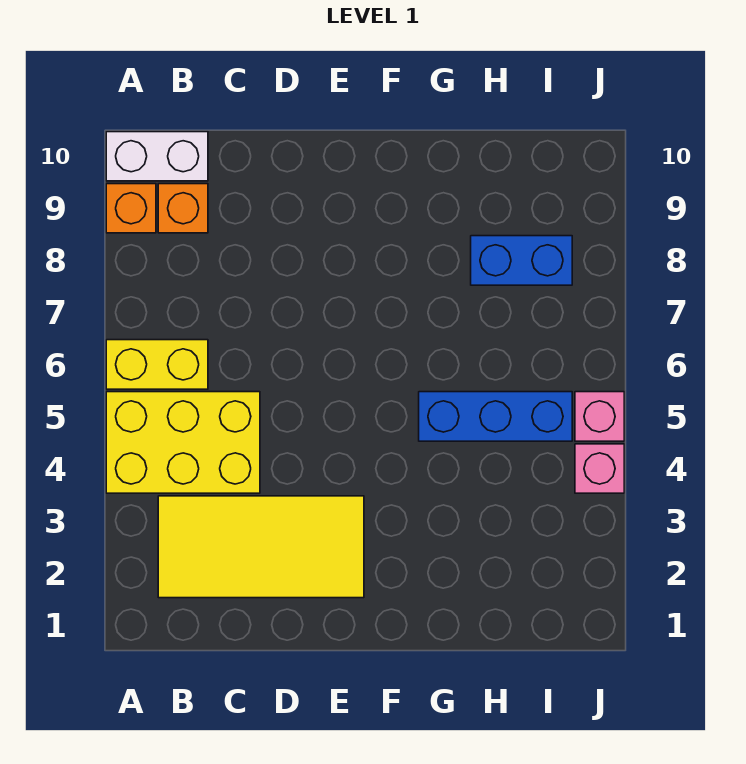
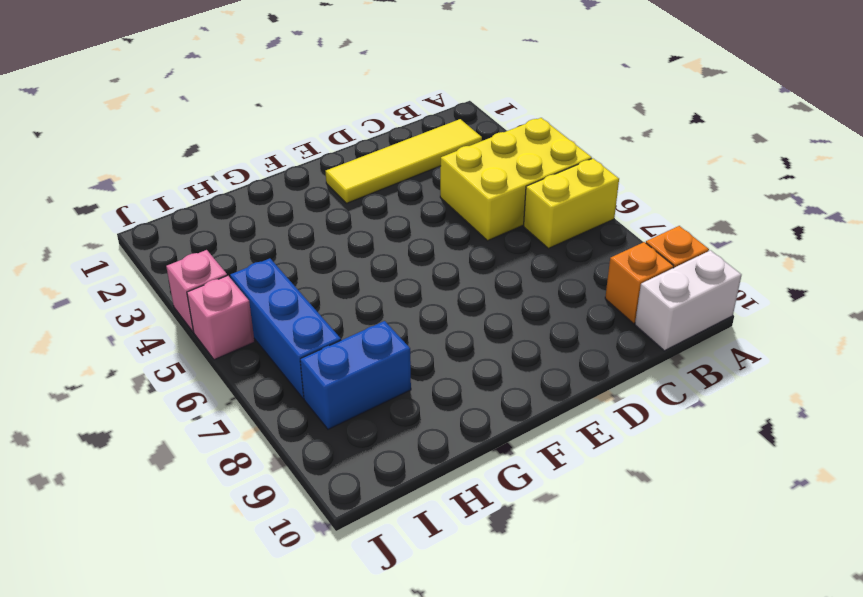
yellow tile B2:E3 level 1 -> yellow tile B2:E2 level 1
blue brick G5:I5 level 1 -> blue brick I5:I7 level 1

